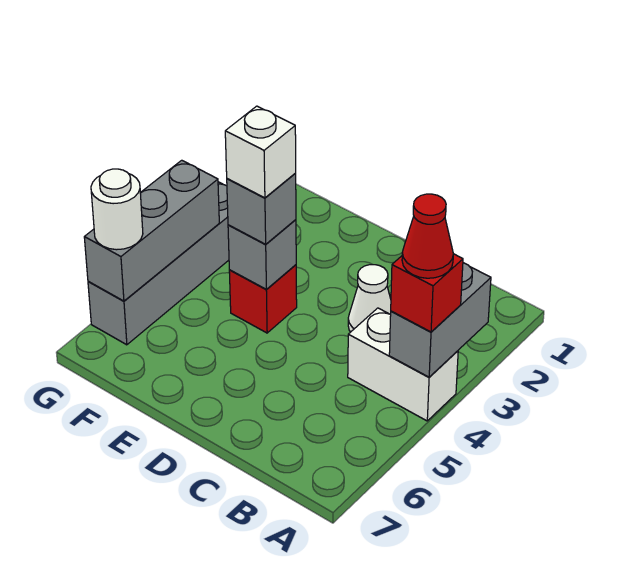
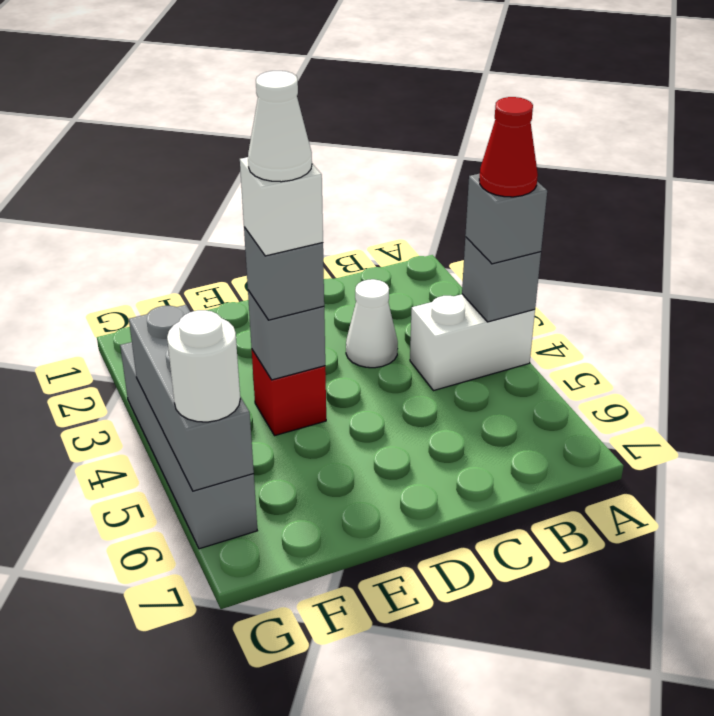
grey brick A3:A4 level 2 -> grey brick A4 level 2
red brick A4 level 3 -> grey brick A4 level 3
none -> white cone E4 level 5

